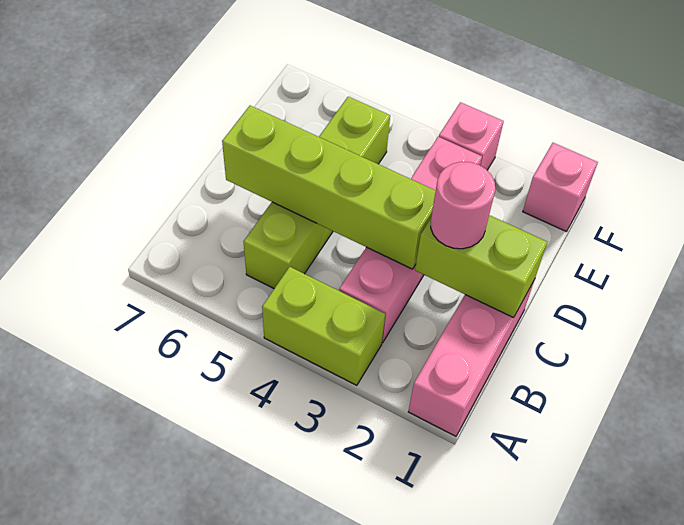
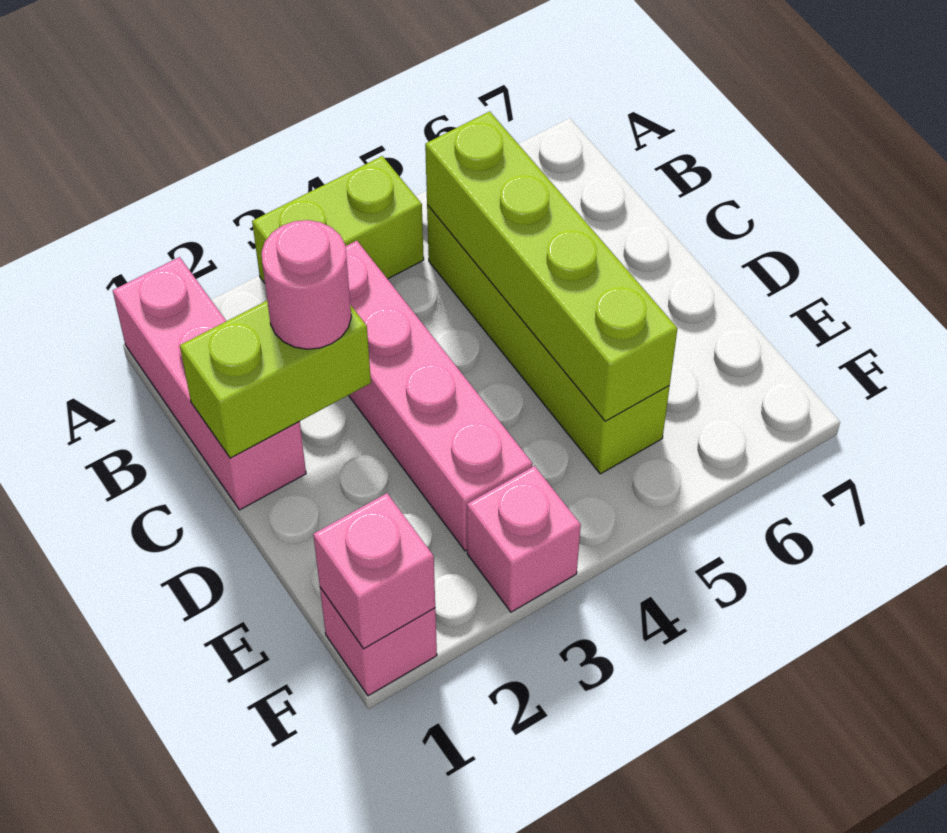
lime brick C3:C6 level 2 -> lime brick B5:E5 level 2
none -> pink brick F1 level 2

